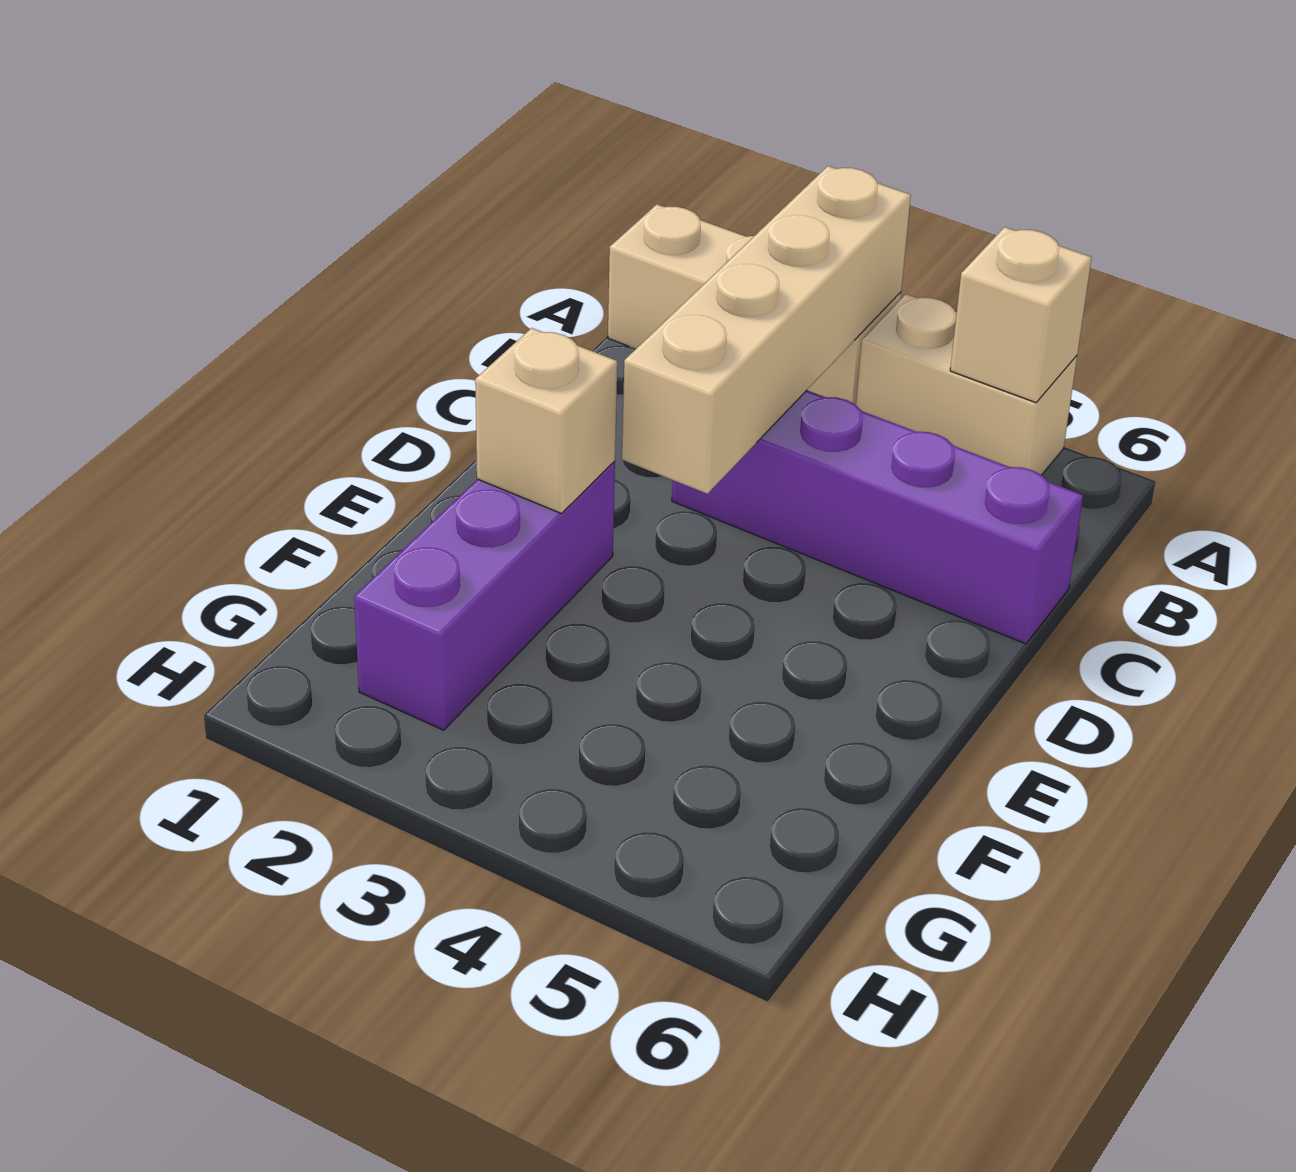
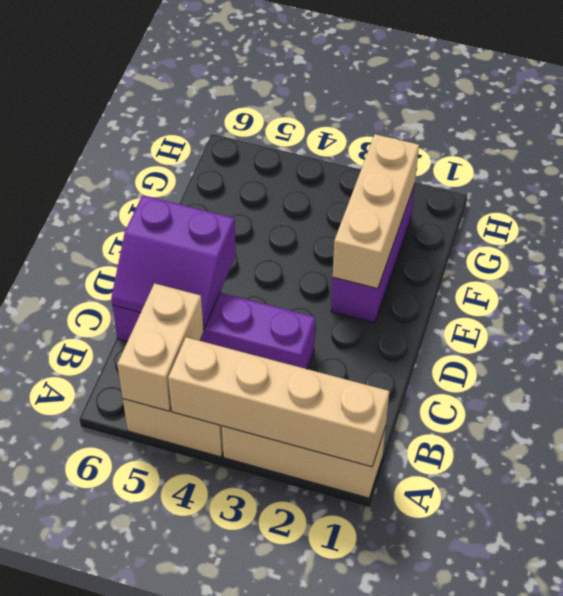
tan brick A3:D3 level 2 -> tan brick A1:A4 level 2
tan brick A5 level 2 -> tan brick A5:B5 level 2
none -> purple slope C5:D6 level 2 top D
tan brick E2 level 2 -> tan brick E2:G2 level 2

